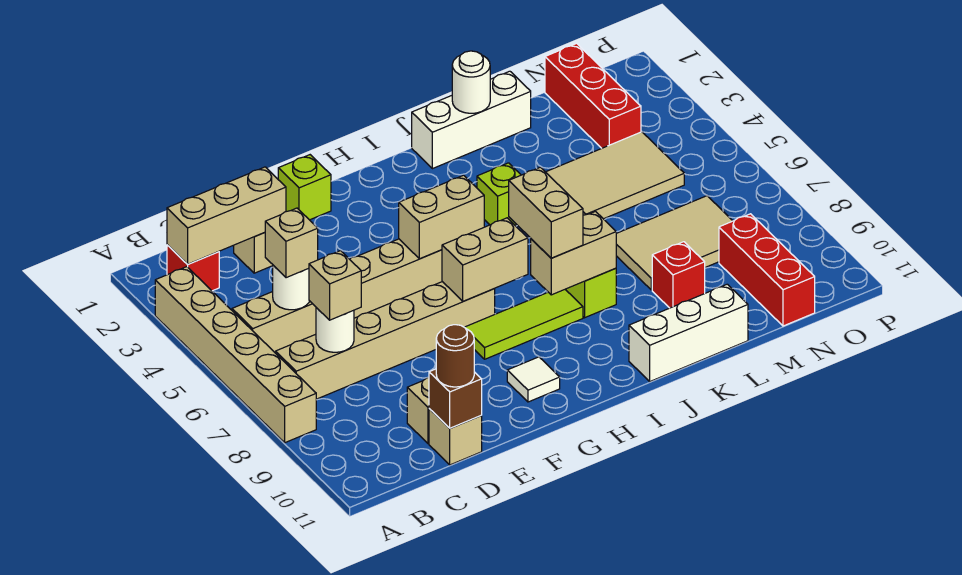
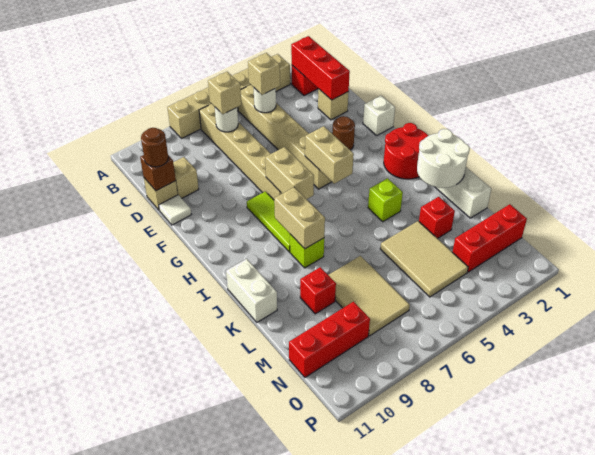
tan brick B2:D2 level 2 -> red brick B2:D2 level 2
lime brick F1 level 1 -> white brick F1 level 1
none -> brown round brick F3 level 1
white tile G10 level 1 -> white tile E11 level 1
none -> red round brick H1:I2 level 1
tan brick I7:I8 level 3 -> none
white brick J11:L11 level 1 -> white brick J11:K11 level 1
white round brick K1 level 2 -> white round brick J1:K2 level 2
none -> red brick L3 level 1

